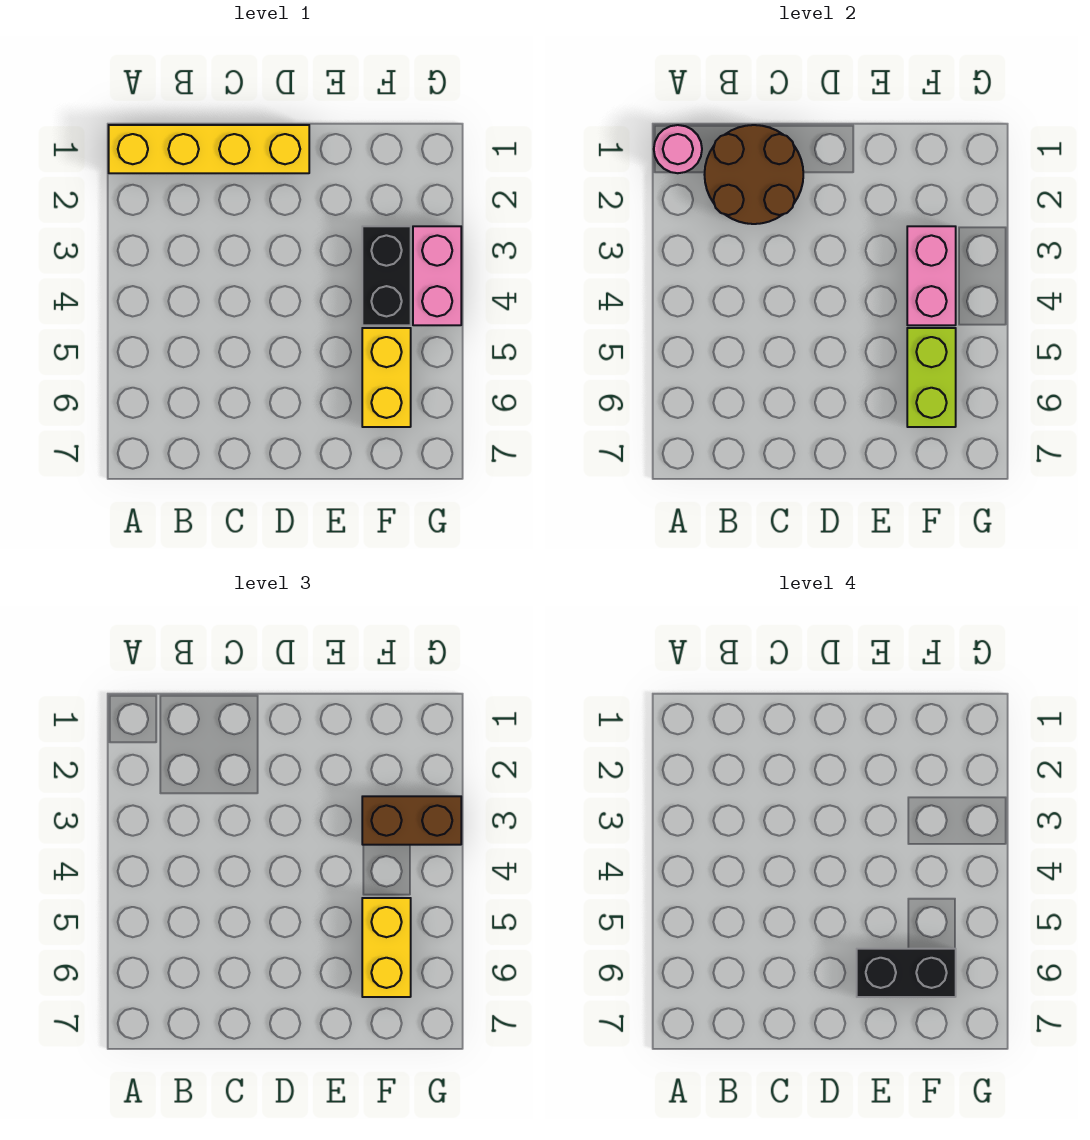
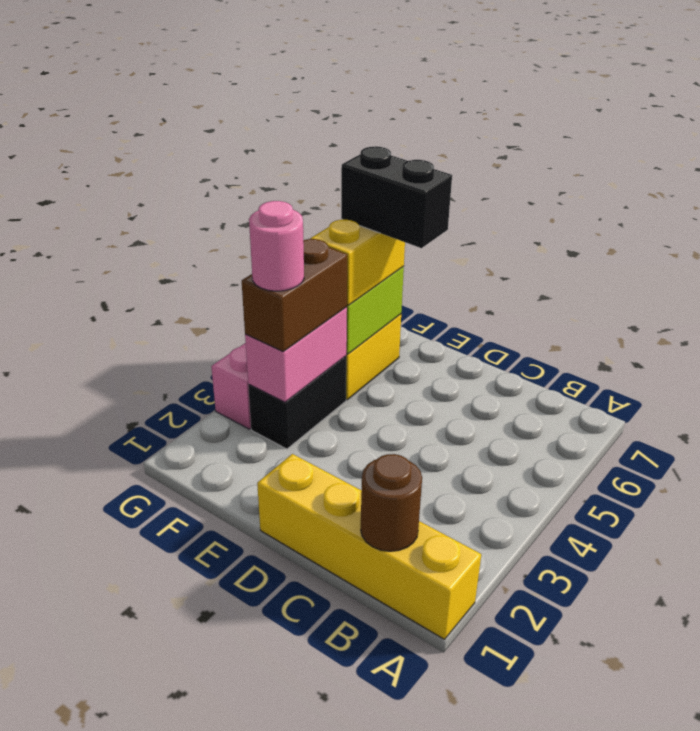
pink round brick A1 level 2 -> pink round brick F3 level 4
brown round brick B1:C2 level 2 -> brown round brick B1 level 2
brown brick F3:G3 level 3 -> brown brick F3:F4 level 3

